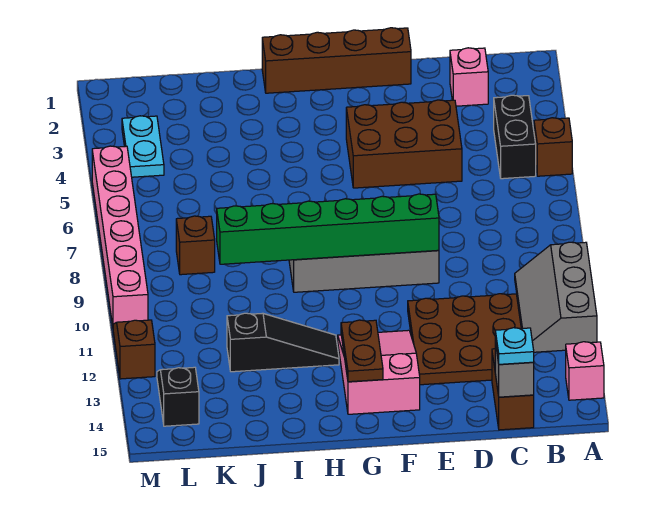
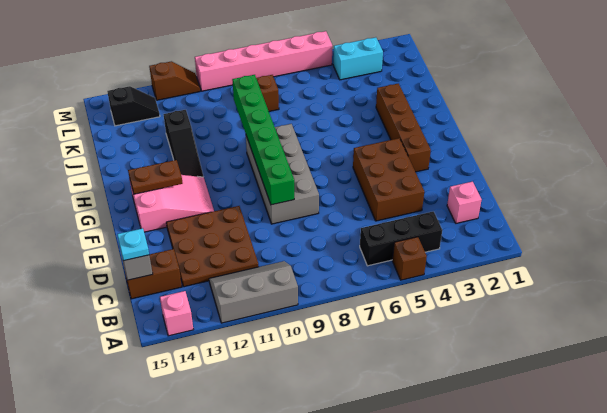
black brick B4:B5 level 1 -> black brick B4:B6 level 1
brown brick E1:H1 level 1 -> brown brick F3:I3 level 1
cyan plate L3:L4 level 1 -> cyan brick L3:L4 level 1

